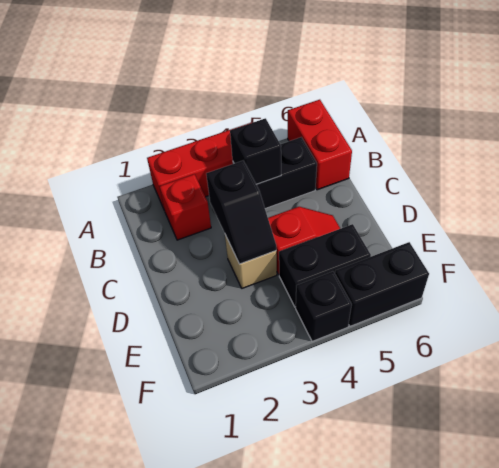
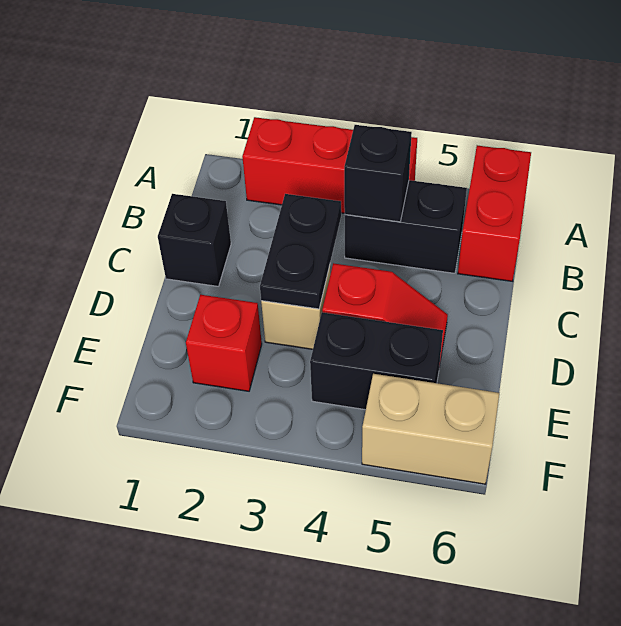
red brick B2 level 1 -> red brick E2 level 1
black slope C3:D3 level 2 top C -> black plate C3:D3 level 2
black brick F4 level 1 -> black brick C1 level 1
black brick F5:F6 level 1 -> tan brick F5:F6 level 1

